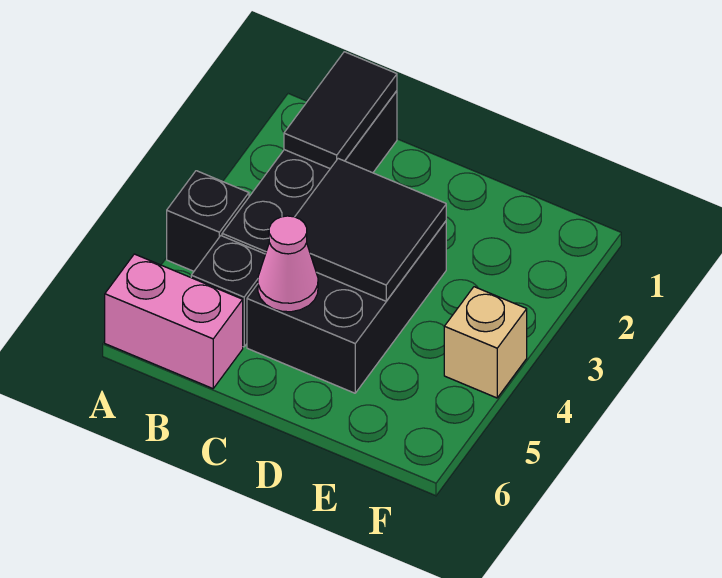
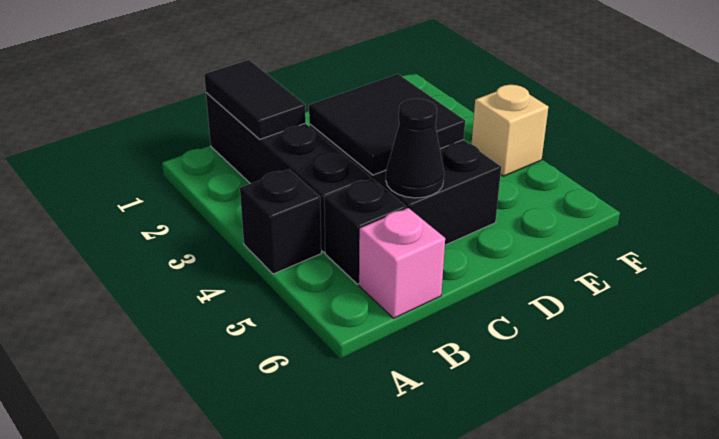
pink brick A6:B6 level 1 -> pink brick B6 level 1
pink cone C5 level 2 -> black cone C5 level 2

